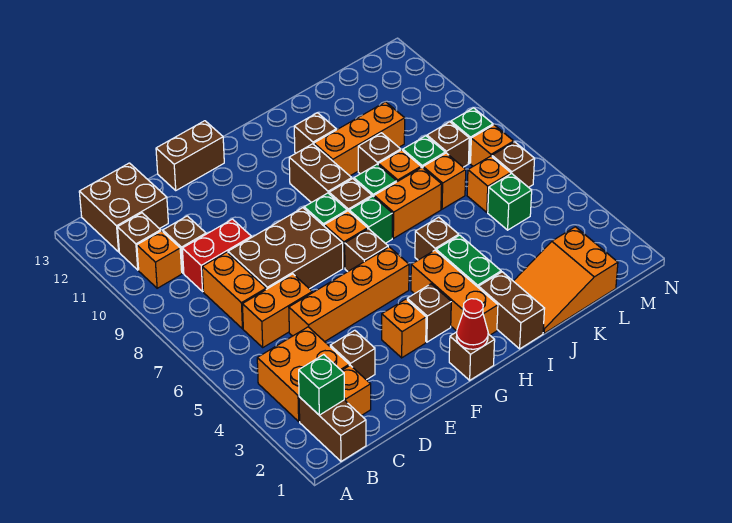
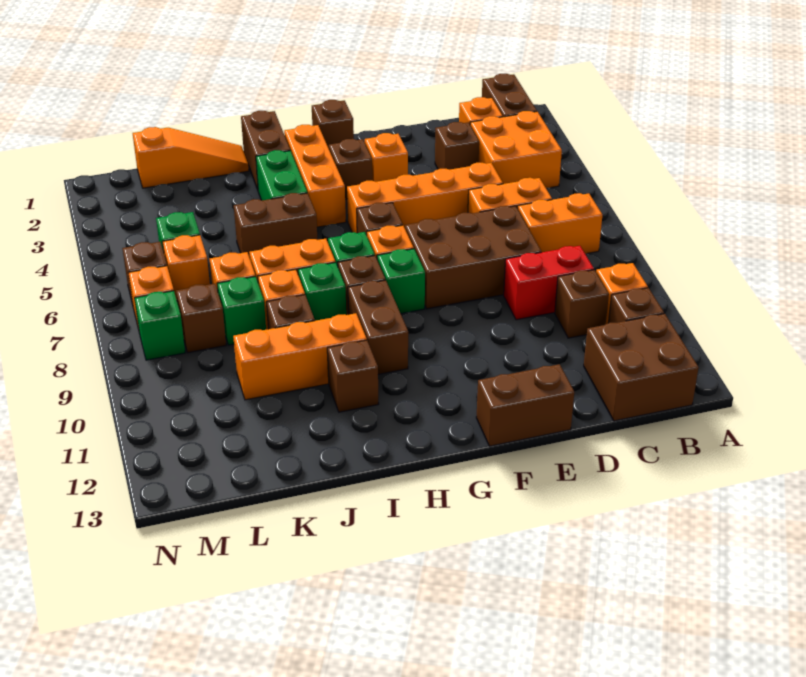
green brick B2 level 2 -> none
orange brick C7:C8 level 1 -> orange brick B7:C7 level 1
red cone G1 level 2 -> none
brown brick I5 level 1 -> brown brick I5:J5 level 1
orange slope J1:L2 level 1 top L -> orange slope J1:L1 level 1 top L

